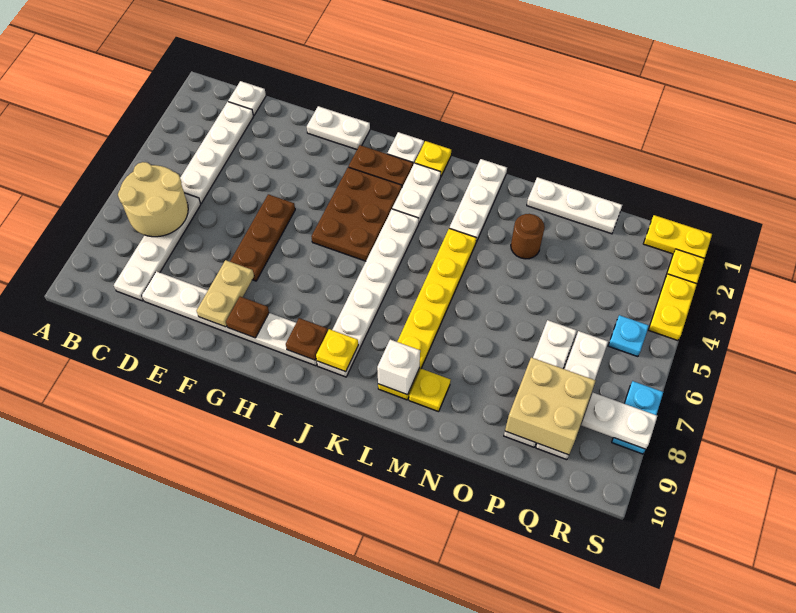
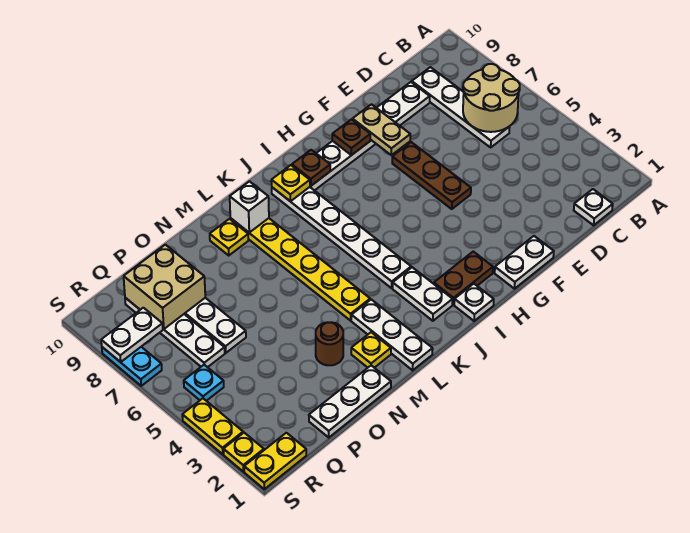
white plate C2:C5 level 1 -> none
brown plate H3:I5 level 1 -> none
yellow plate J1 level 1 -> yellow plate M2 level 1

